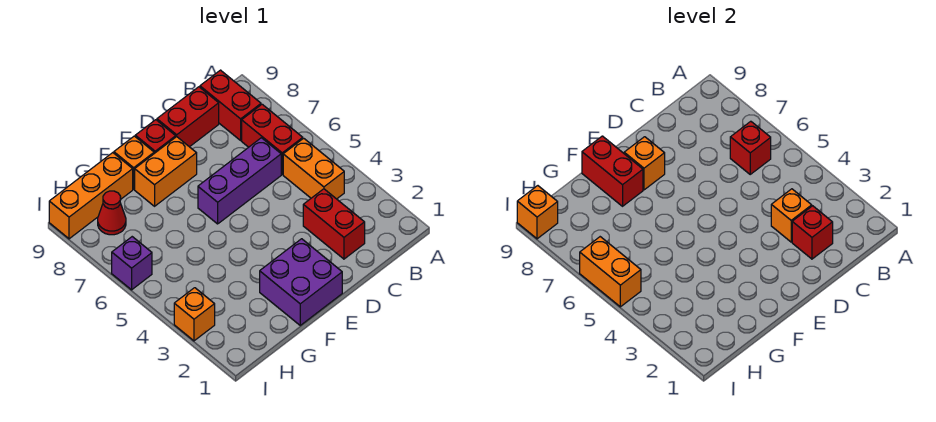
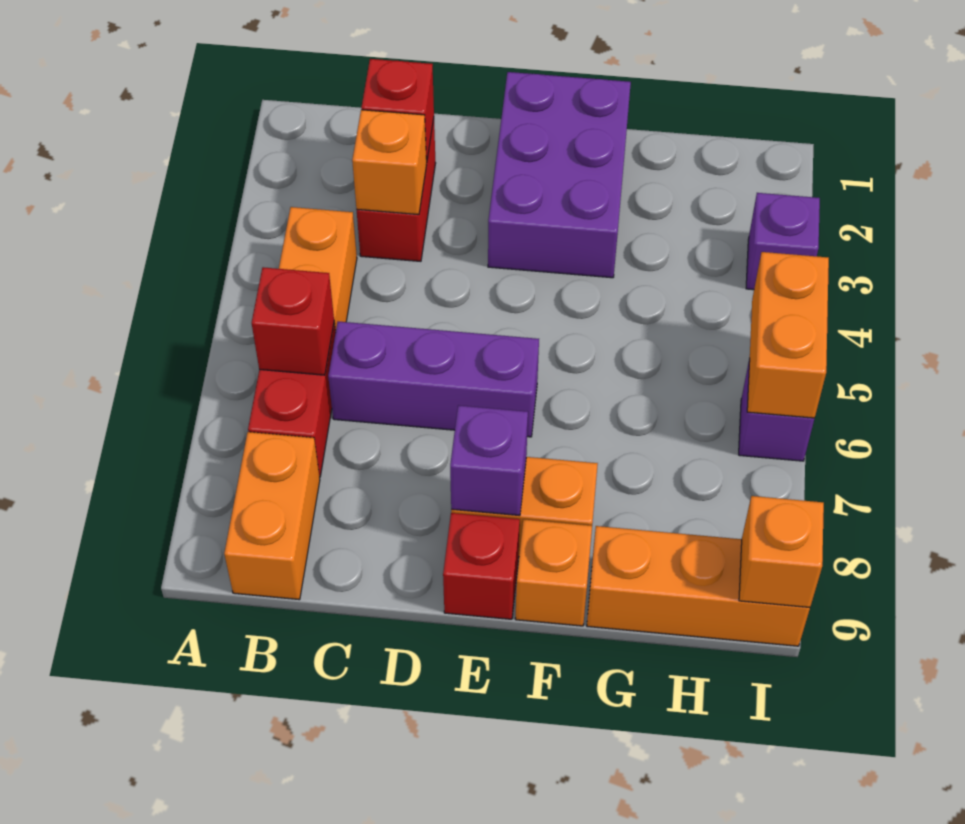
red brick B8:B9 level 1 -> orange brick B8:B9 level 1
red brick C9:D9 level 1 -> none
purple brick E1:F2 level 1 -> purple brick E1:F3 level 1
orange brick E8 level 2 -> purple brick E8 level 2
red brick F8:F9 level 2 -> none
red cone H8 level 1 -> none
orange brick I3 level 1 -> purple brick I3 level 1

